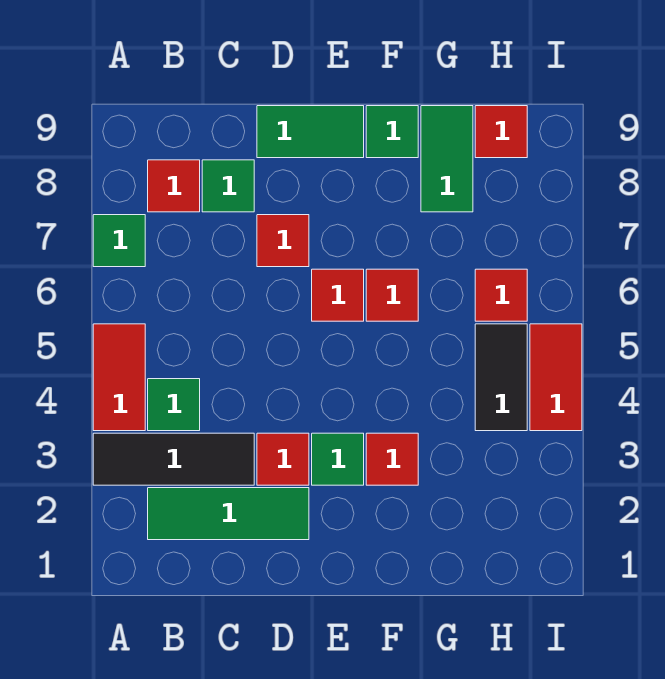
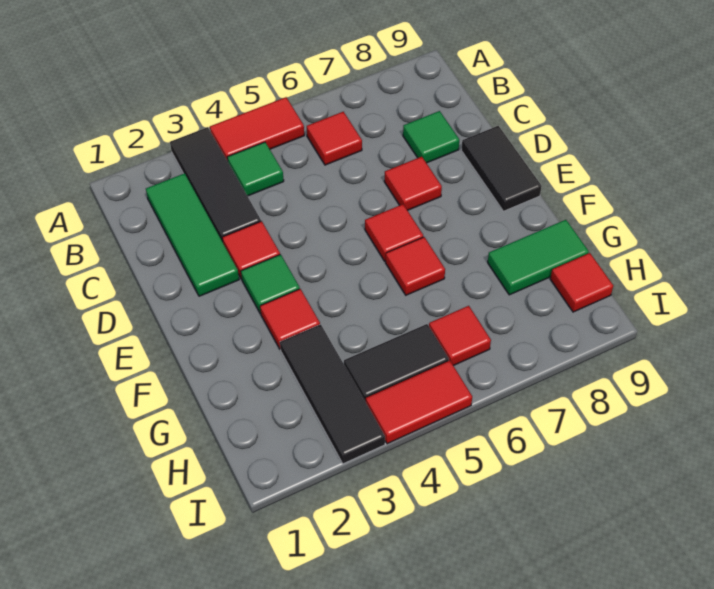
green tile A7 level 1 -> none
red tile B8 level 1 -> red tile B6 level 1
green tile D9:E9 level 1 -> black tile D9:E9 level 1
green tile F9 level 1 -> none
none -> black tile G3:I3 level 1

